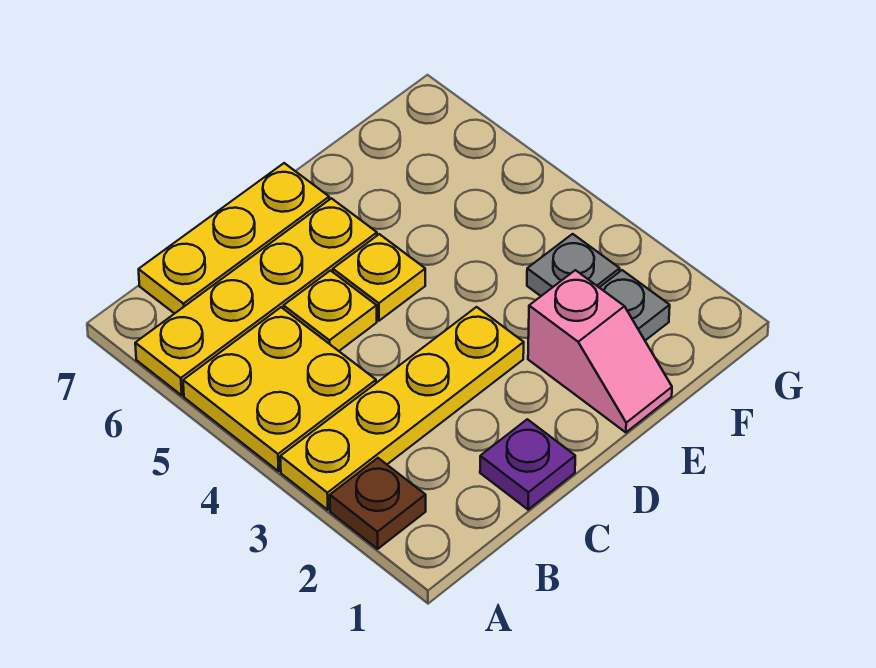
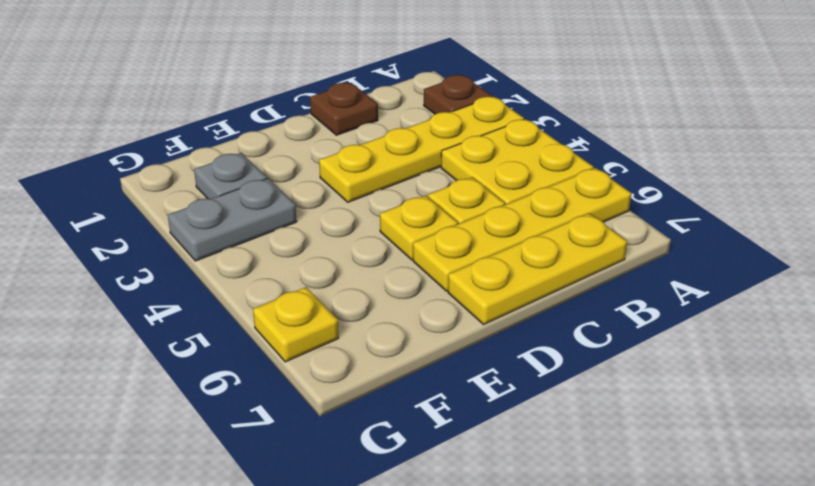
purple plate C1 level 1 -> brown plate C1 level 1
pink slope E1:E2 level 1 top 2 -> none
grey plate F3 level 1 -> grey plate F3:G3 level 1
none -> yellow plate G6 level 1

